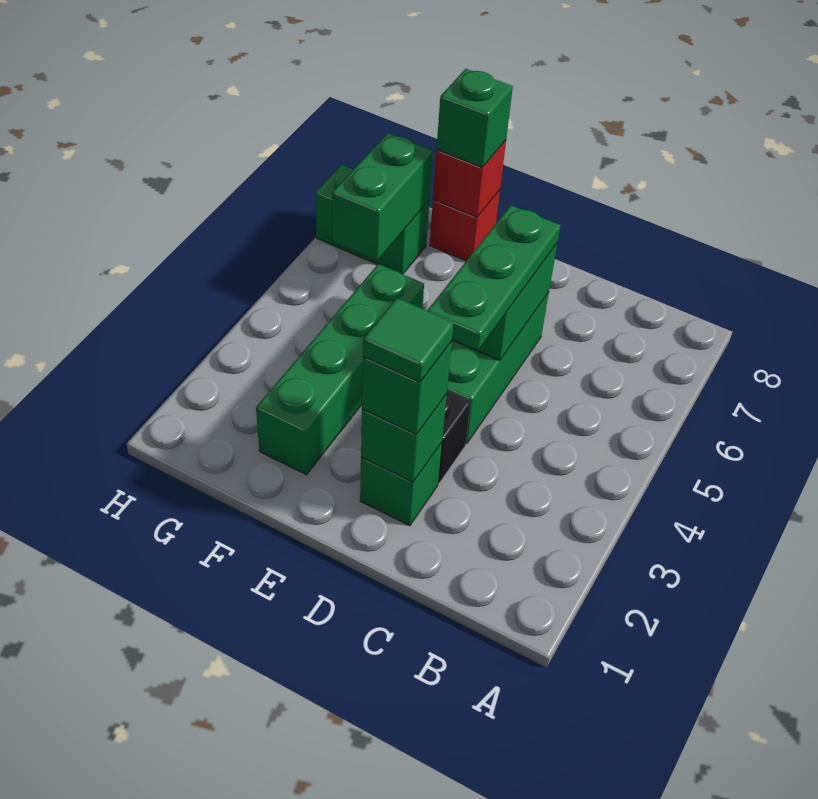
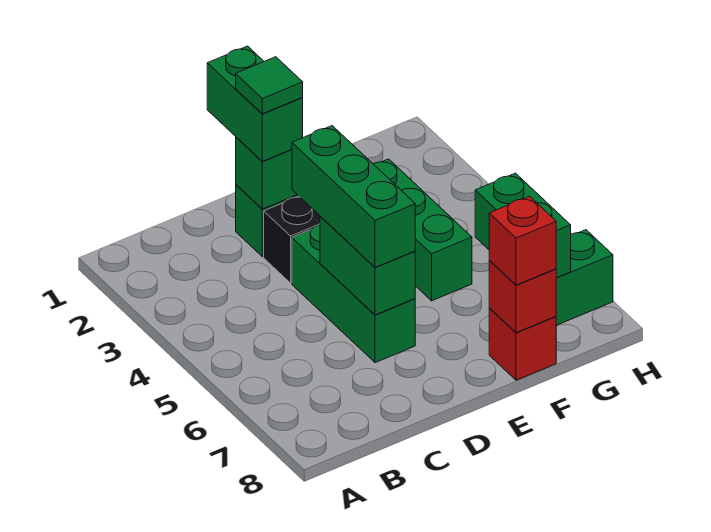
green brick D2 level 3 -> green brick D1:D2 level 3
green plate D4:D6 level 3 -> green brick D4:D6 level 3
green brick F2:F5 level 1 -> green brick F3:F5 level 1
green brick F8 level 3 -> red brick F8 level 3

